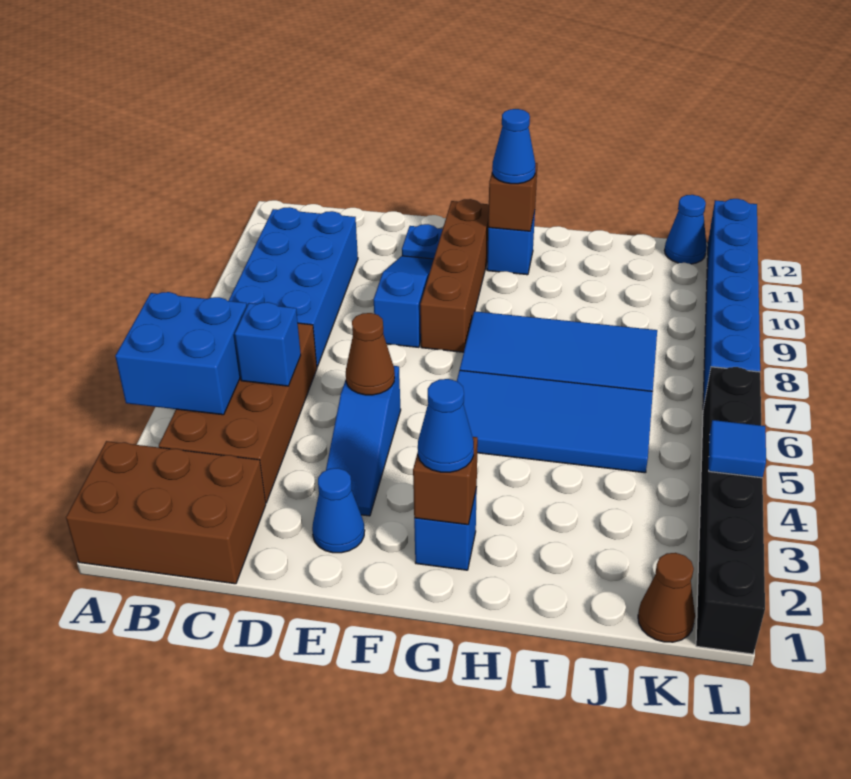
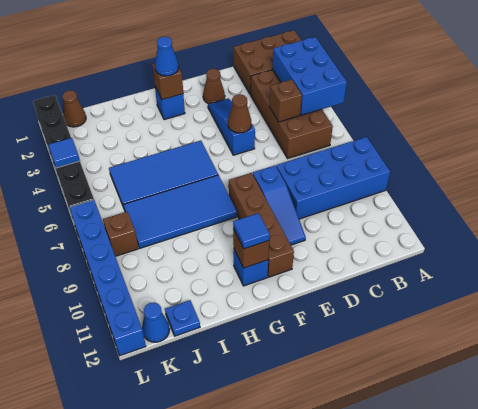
blue brick A4:B5 level 2 -> blue brick A3:B5 level 2
blue brick B7:C10 level 1 -> blue brick A8:D9 level 1
blue brick C5 level 2 -> brown brick C5 level 2
blue cone E2 level 1 -> brown cone E2 level 1
blue plate E11 level 1 -> blue plate J12 level 1
blue cone G11 level 3 -> blue tile G11 level 3
none -> brown brick K8 level 1

